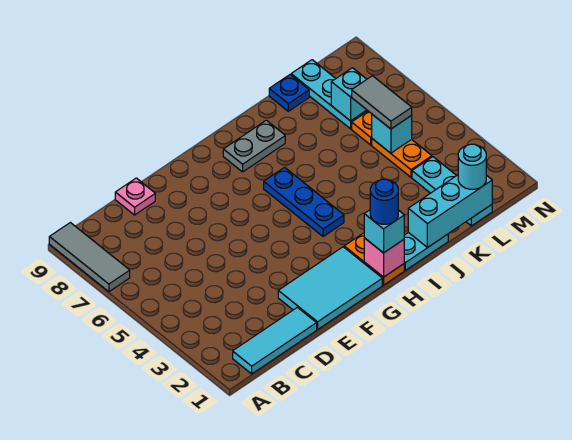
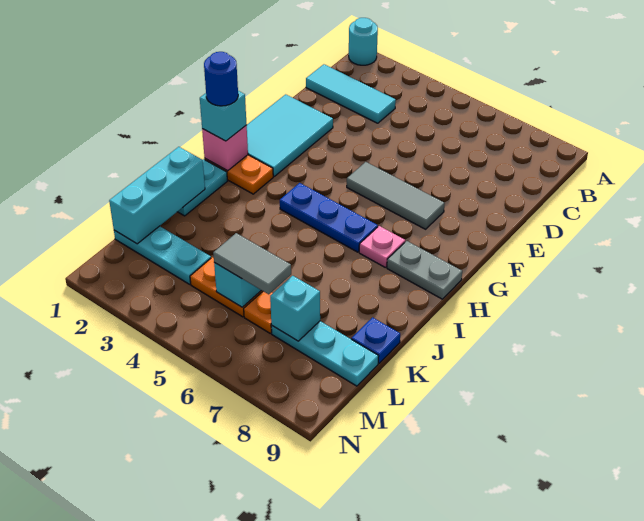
grey tile A7:A9 level 1 -> grey tile F5:F7 level 1
cyan tile B1:D1 level 1 -> cyan tile C1:C3 level 1
pink plate D9 level 1 -> pink plate H7 level 1
grey plate H8:I8 level 1 -> grey plate H8:H9 level 1
cyan round brick L1 level 3 -> cyan round brick A1 level 1

